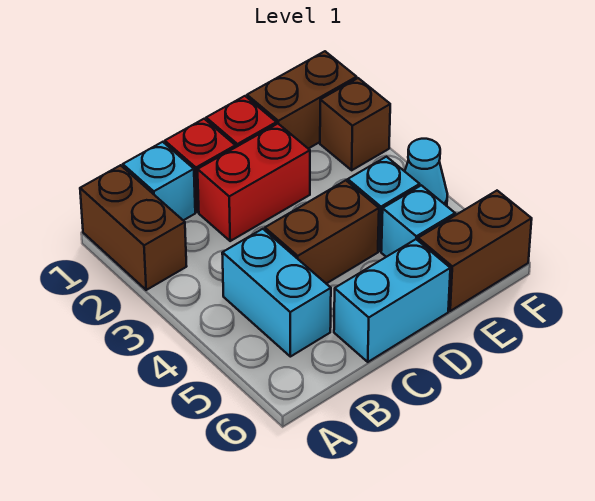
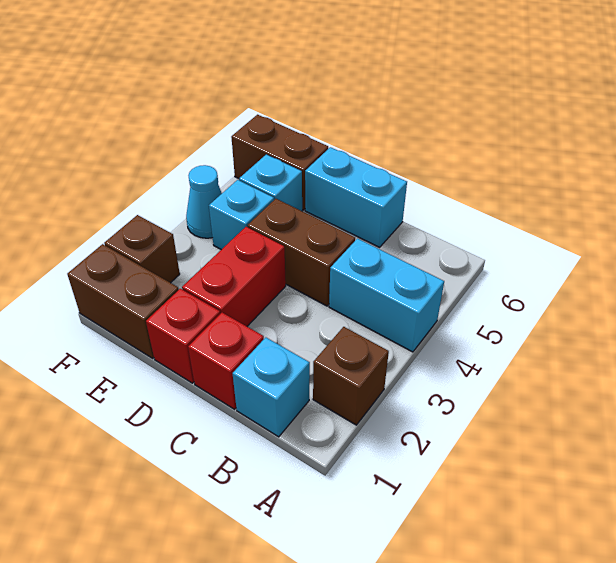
brown brick A1:A2 level 1 -> brown brick A2 level 1
cyan brick B4:B5 level 1 -> cyan brick A4:B4 level 1
red brick C2:D2 level 1 -> red brick D2:D3 level 1

